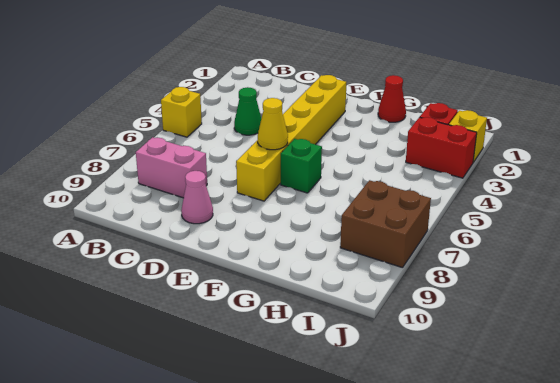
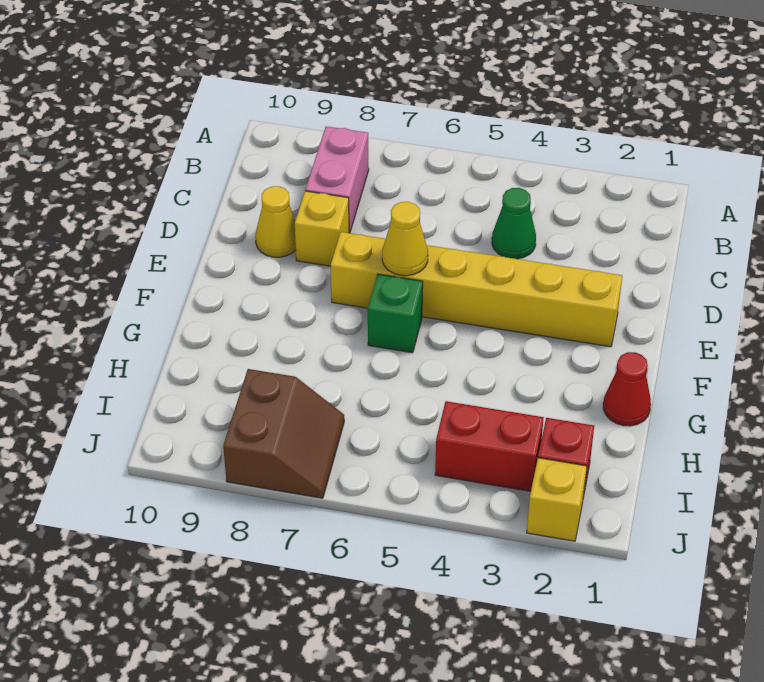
yellow brick A5 level 1 -> yellow brick D8 level 1
pink cone D9 level 1 -> yellow cone D9 level 1
red brick I3:J3 level 1 -> red brick I3:I4 level 1
brown brick I7:J8 level 1 -> brown slope I7:J8 level 1 top 8

